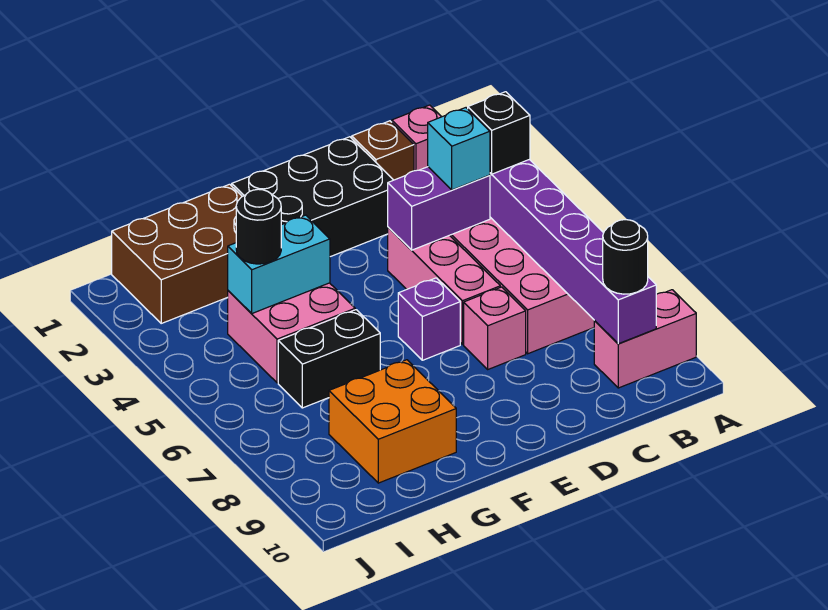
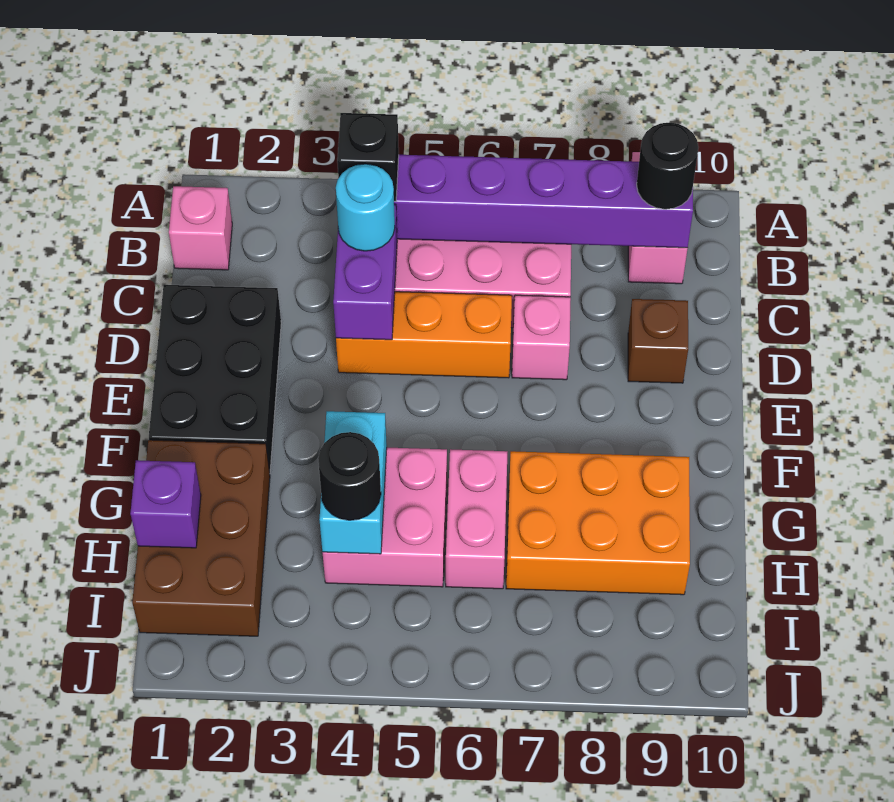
brown brick C1 level 1 -> brown brick D9 level 1
cyan brick C4 level 3 -> cyan round brick C4 level 3
pink brick D4:D6 level 1 -> orange brick D4:D6 level 1
purple brick E6 level 1 -> purple brick H1 level 2
black brick G6:H6 level 1 -> pink brick G6:H6 level 1
orange brick G8:H9 level 1 -> orange brick G7:H9 level 1

